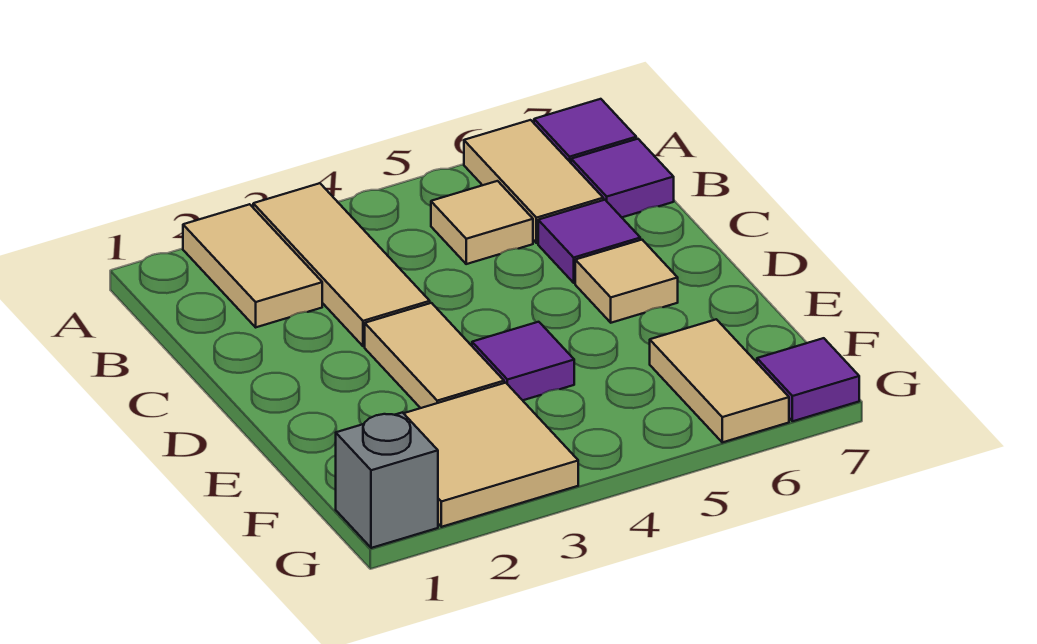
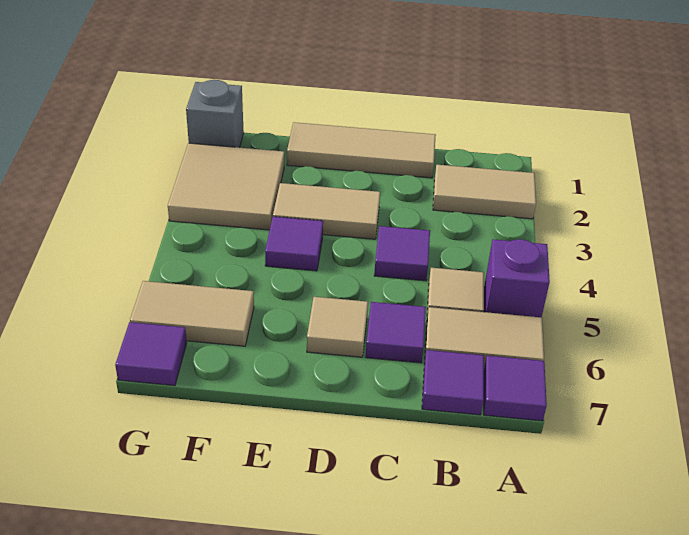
tan tile A3:C3 level 1 -> tan tile C1:E1 level 1
none -> purple brick A5 level 1
none -> purple tile C4 level 1

